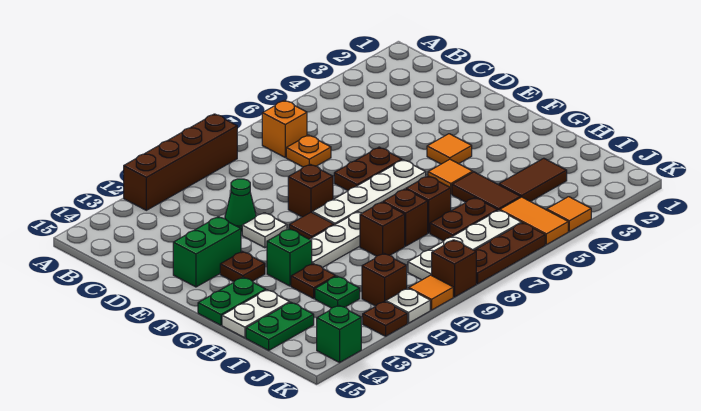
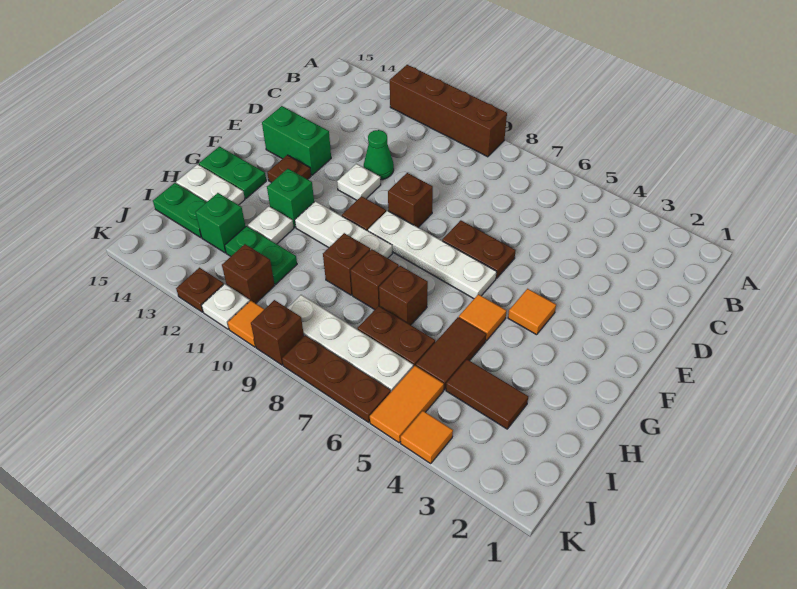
orange brick B7 level 1 -> none
orange plate C7 level 1 -> none
brown plate H12 level 1 -> white plate H12 level 1
green plate I12 level 1 -> green plate I11:I12 level 1
green brick K14 level 1 -> green brick I13 level 1

